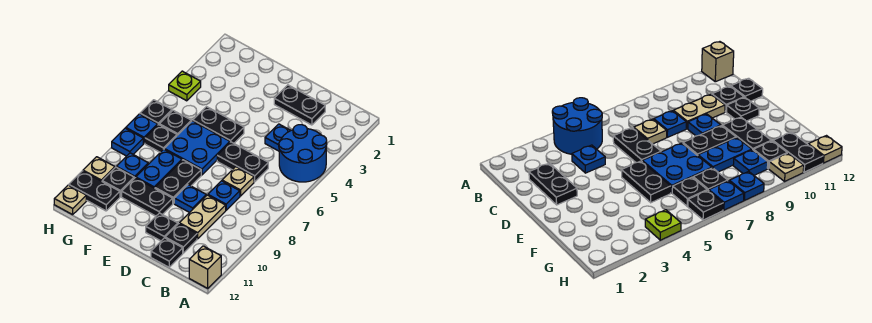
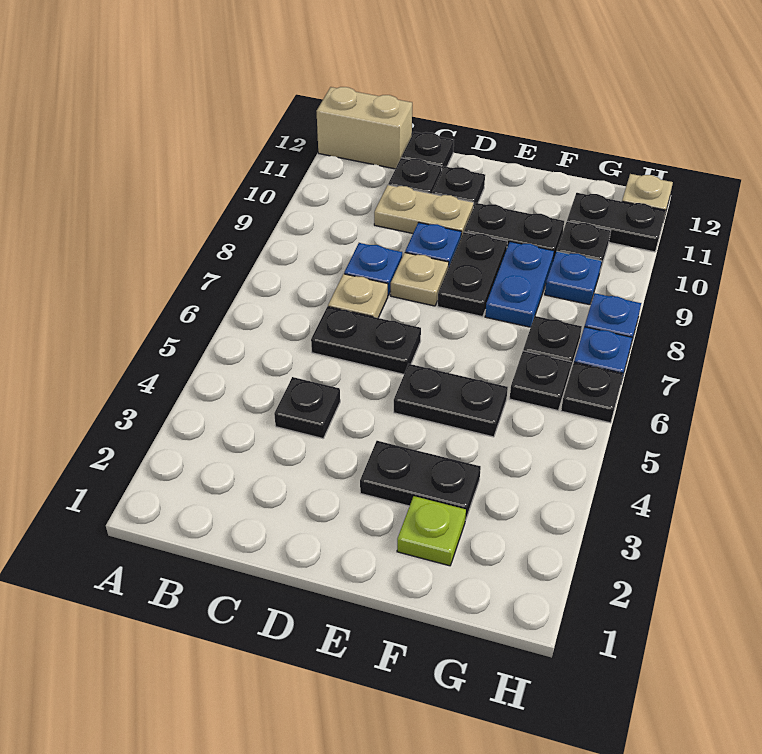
blue round brick A4:B5 level 1 -> none
tan brick A12 level 1 -> tan brick A12:B12 level 1
black plate C2:D2 level 1 -> black plate E3:F3 level 1
blue plate C4 level 1 -> black plate C4 level 1
tan plate C9:C10 level 1 -> tan plate C10:D10 level 1
blue plate E6:F7 level 1 -> none
lime plate H4 level 1 -> lime plate F2 level 1
tan plate H10 level 1 -> tan plate D8 level 1

